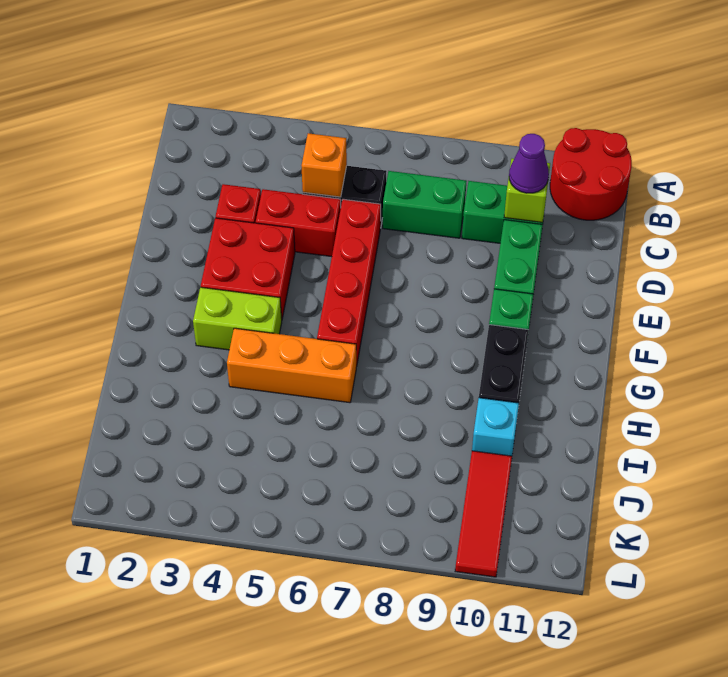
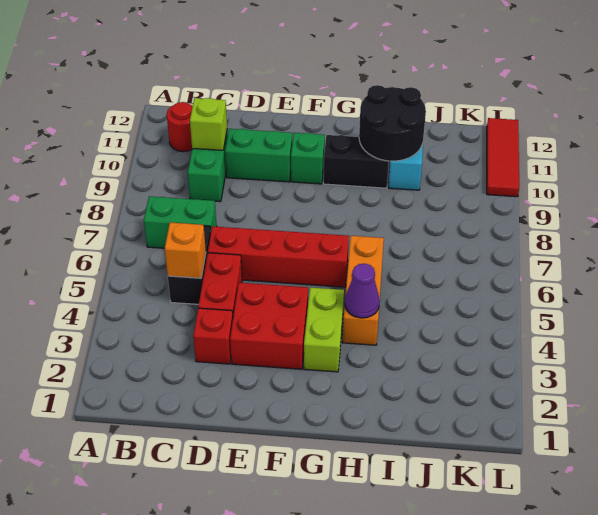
red round brick A11:B12 level 1 -> red round brick B11 level 1
green brick C7:C8 level 1 -> green brick B7:C7 level 1
purple cone C10 level 3 -> purple cone H4 level 2
none -> black round brick H10:I11 level 2
red tile J10:L10 level 1 -> red tile L10:L12 level 1

